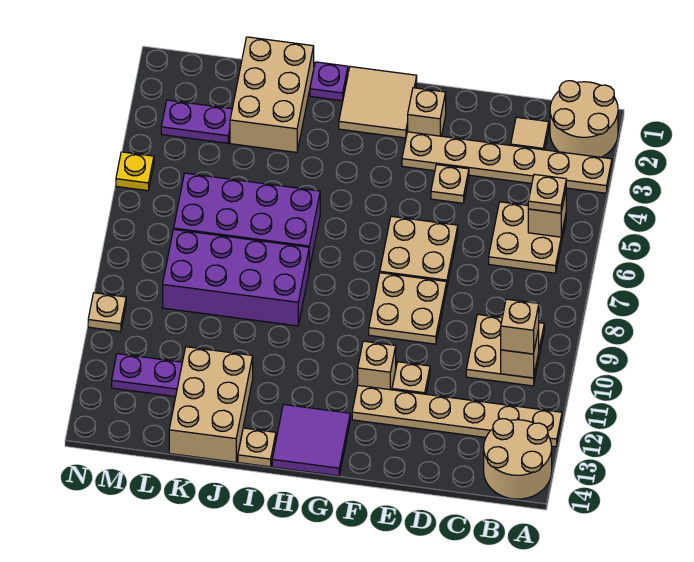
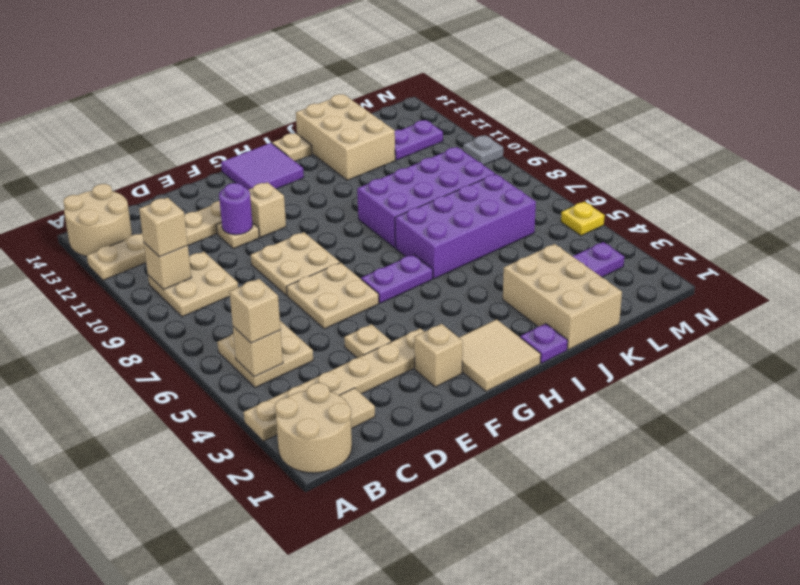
tan plate B5 level 3 -> tan brick B5 level 3
none -> purple round brick E11 level 2
none -> purple plate G6:H6 level 1
tan plate N10 level 1 -> grey plate N10 level 1

